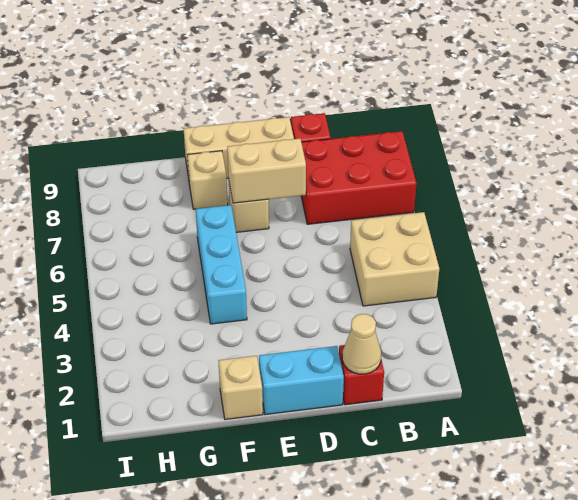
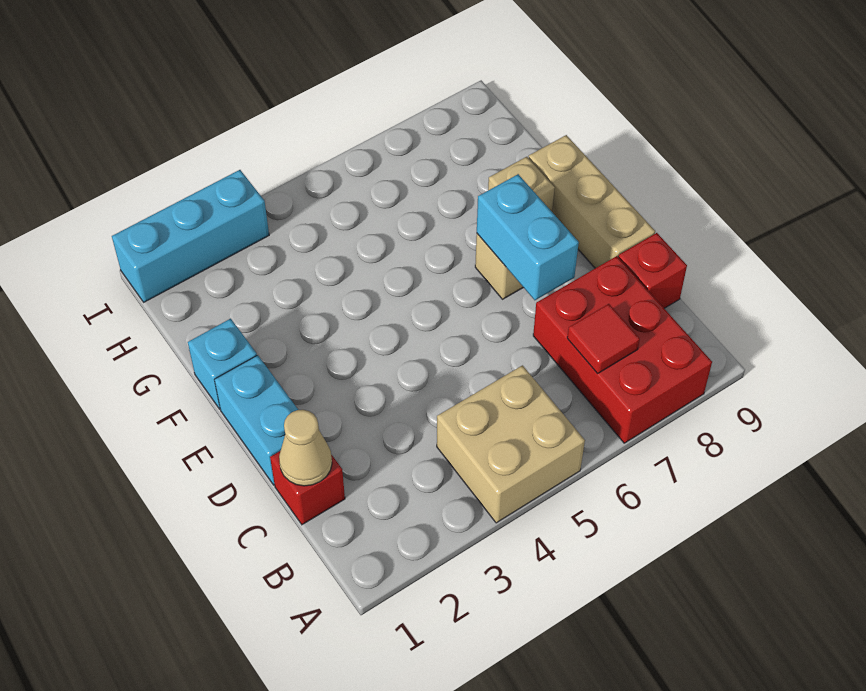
none -> red tile B7 level 2
tan brick D7:E7 level 2 -> cyan brick D7:E7 level 2
tan brick F1 level 1 -> cyan brick F1 level 1
cyan brick F4:F6 level 1 -> cyan brick I1:I3 level 1

